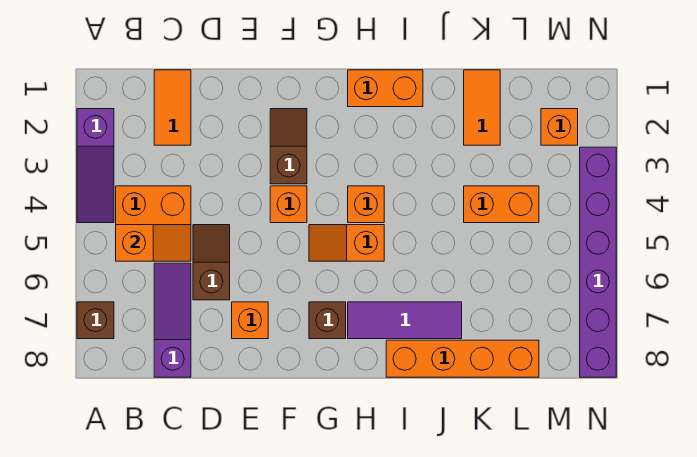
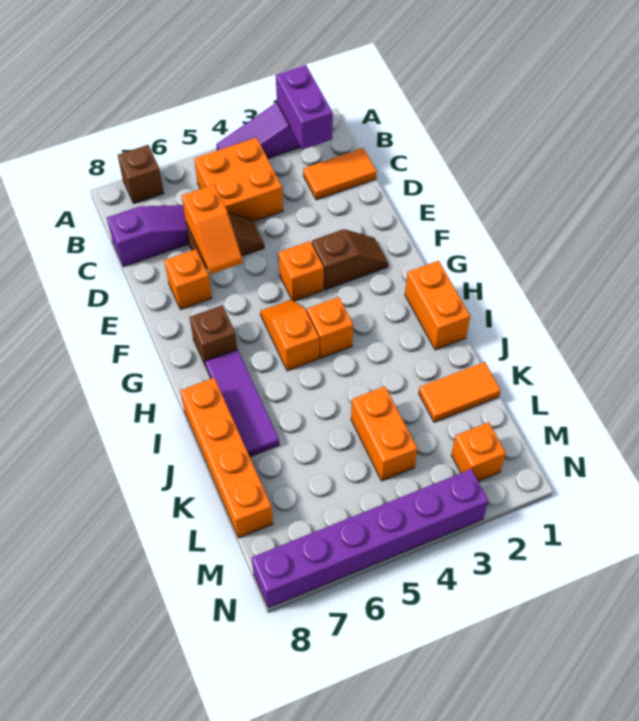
none -> purple brick A2:B2 level 2
orange slope B5:C5 level 2 top B -> orange slope D6:E6 level 2 top D

